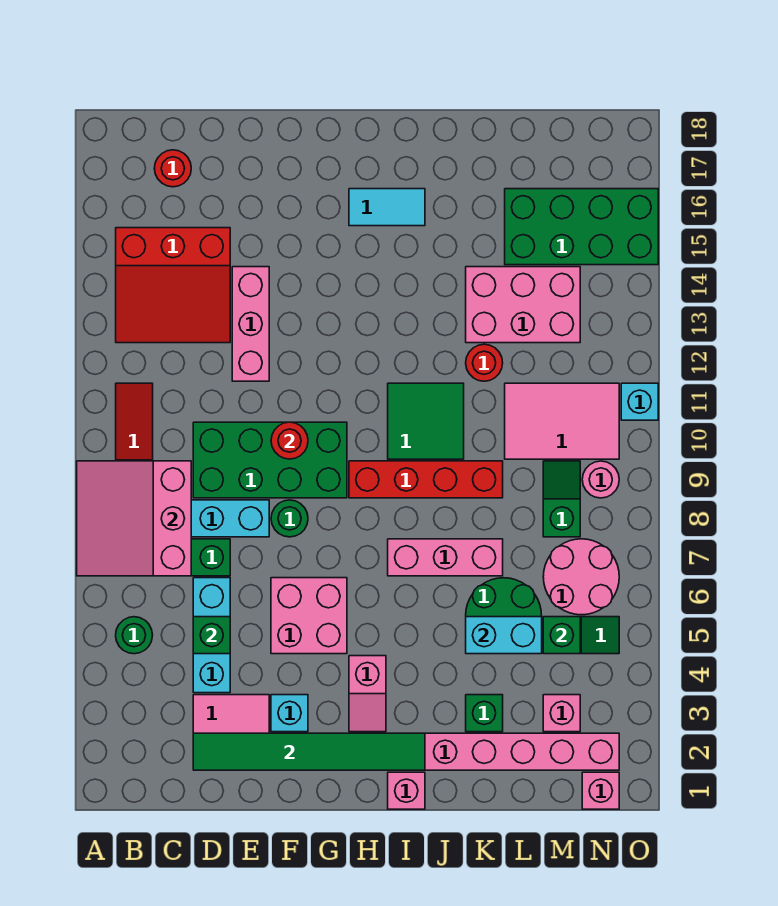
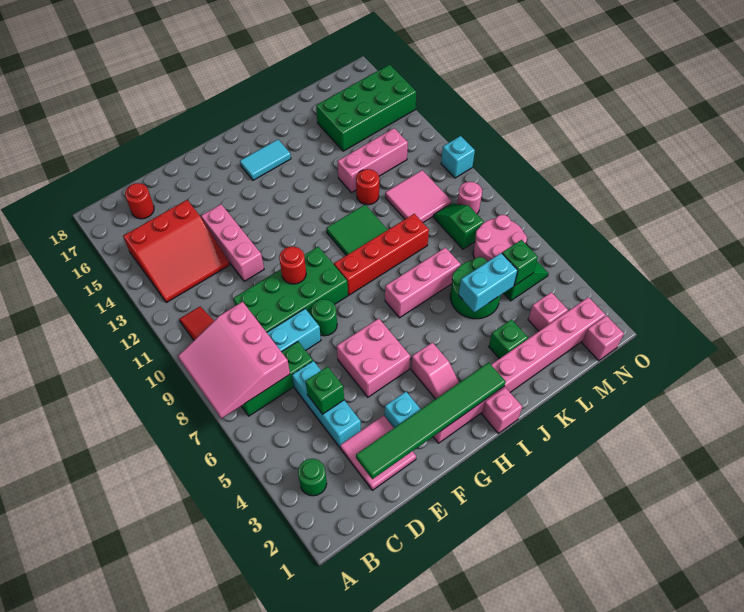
green round brick B5 level 1 -> green round brick B3 level 1
pink brick K13:M14 level 1 -> pink brick K13:M13 level 1
pink tile L10:N11 level 1 -> pink tile L10:M11 level 1

